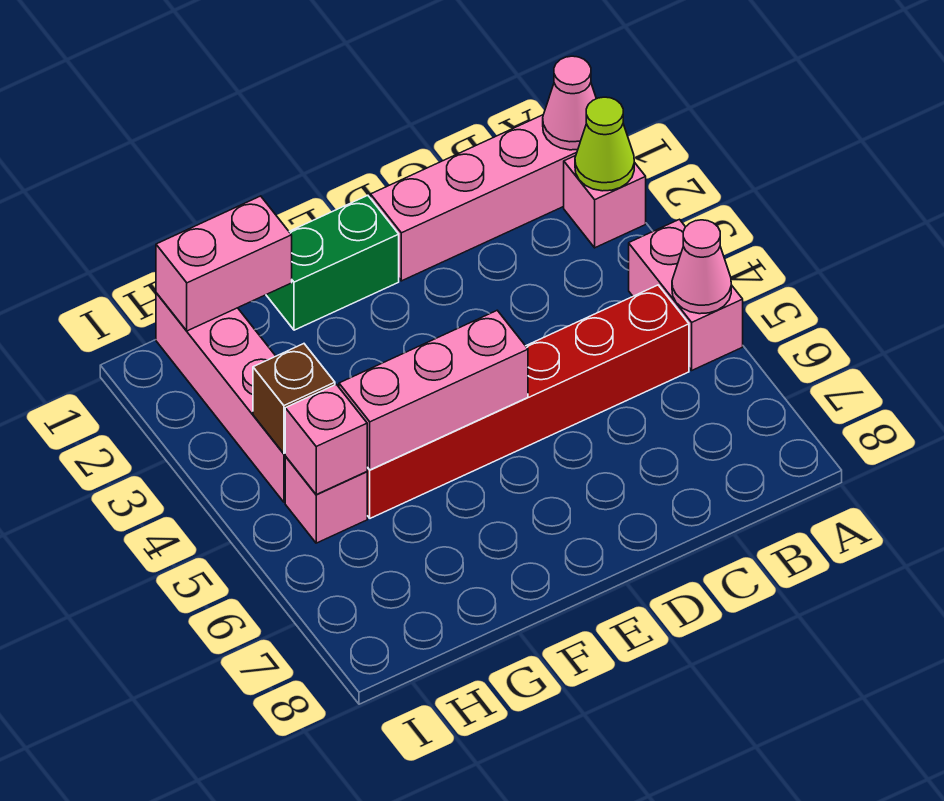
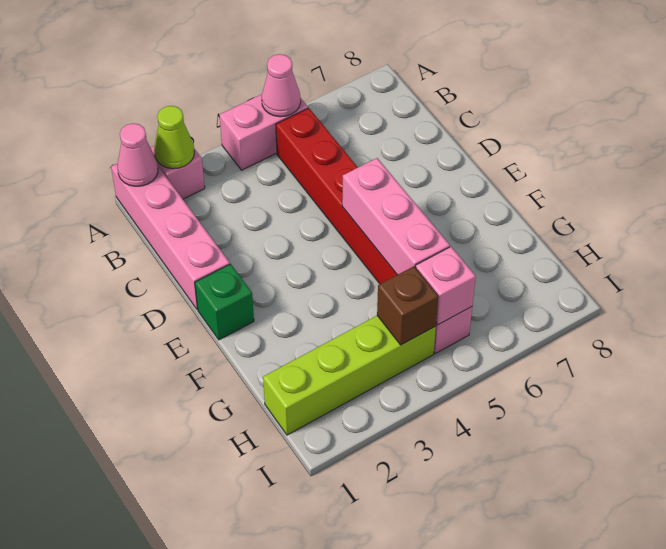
green brick E1:F1 level 1 -> green brick E1 level 1
pink brick G1:H1 level 2 -> none
pink brick H1:H4 level 1 -> lime brick H1:H4 level 1

